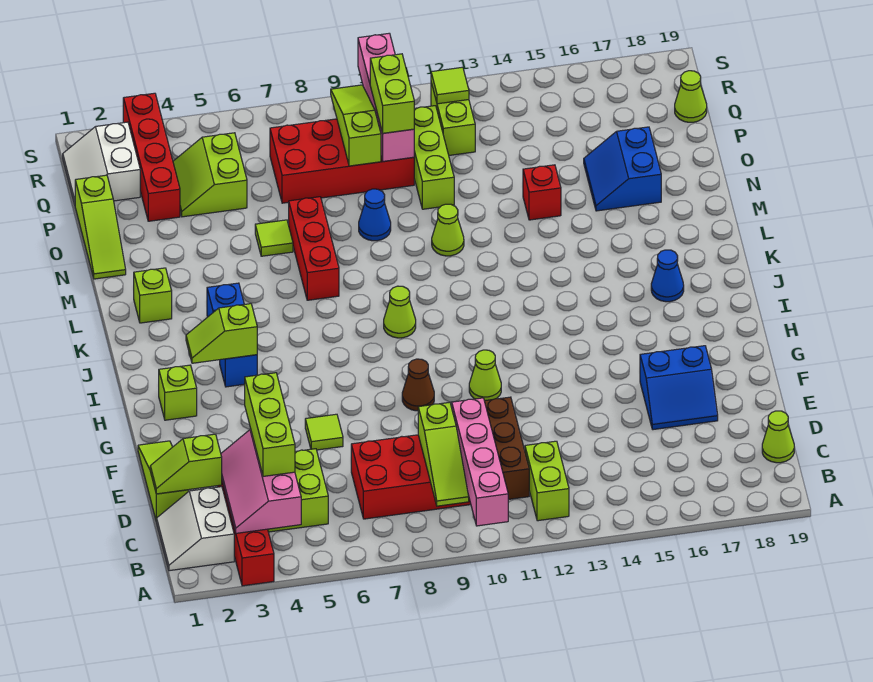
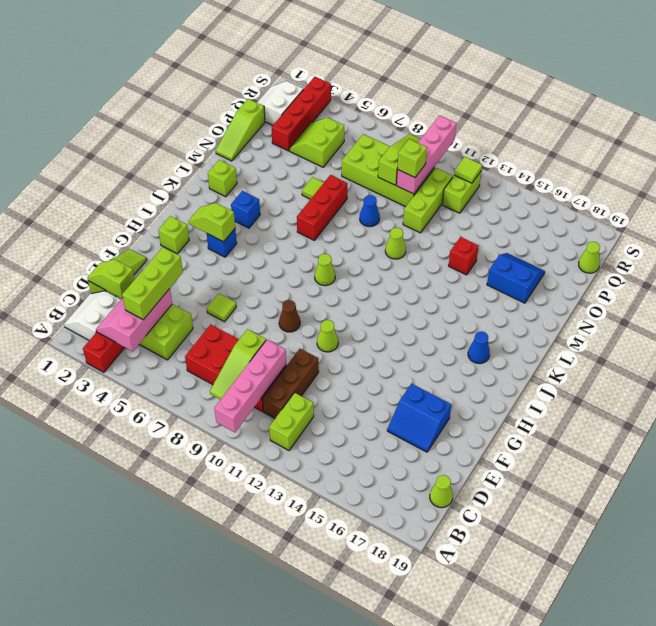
blue slope N16:O17 level 1 top 17 -> blue slope N16:O17 level 1 top N
red brick P7:Q10 level 1 -> lime brick P7:Q10 level 1
lime brick P10:Q10 level 3 -> lime brick P10 level 3

